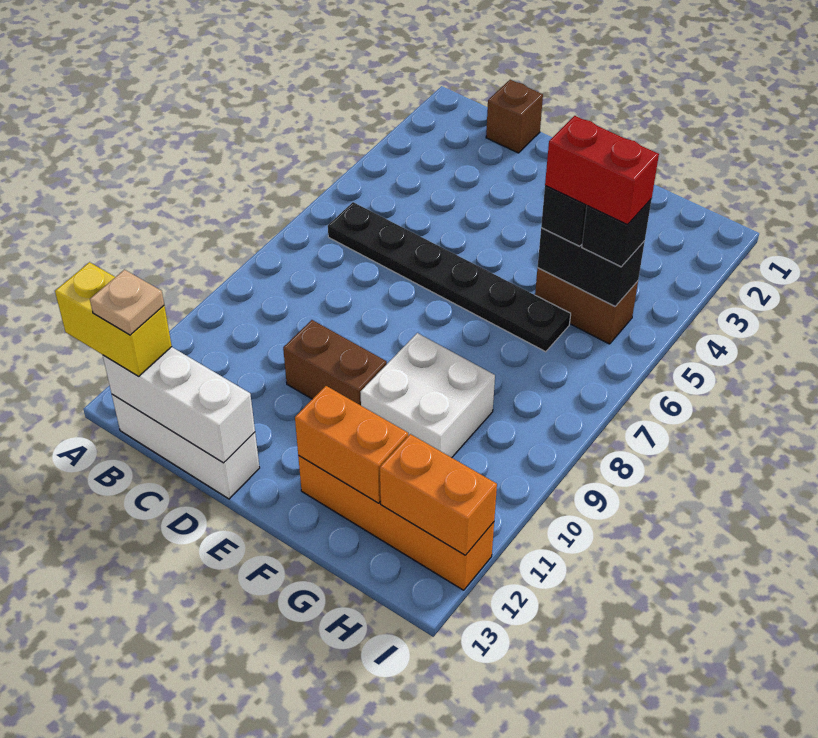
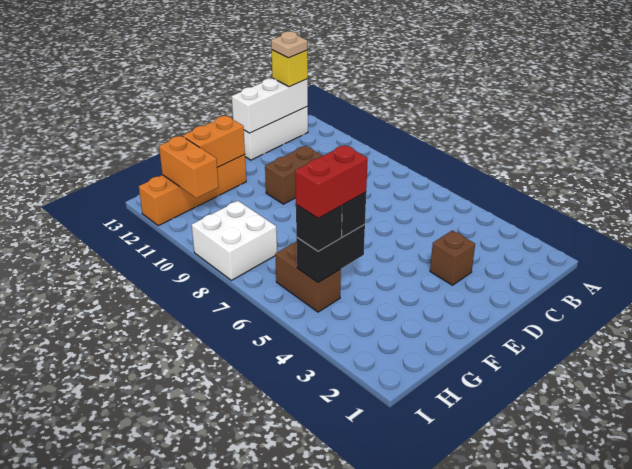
yellow brick A13:B13 level 3 -> yellow brick B13 level 3
black plate B6:G6 level 1 -> none
brown brick C1 level 1 -> brown brick D3 level 1
white brick F9:G10 level 1 -> white brick H8:I9 level 1
brown brick G5:H5 level 1 -> brown brick H5:H6 level 1
orange brick H12:I12 level 2 -> orange brick H11:H12 level 2

